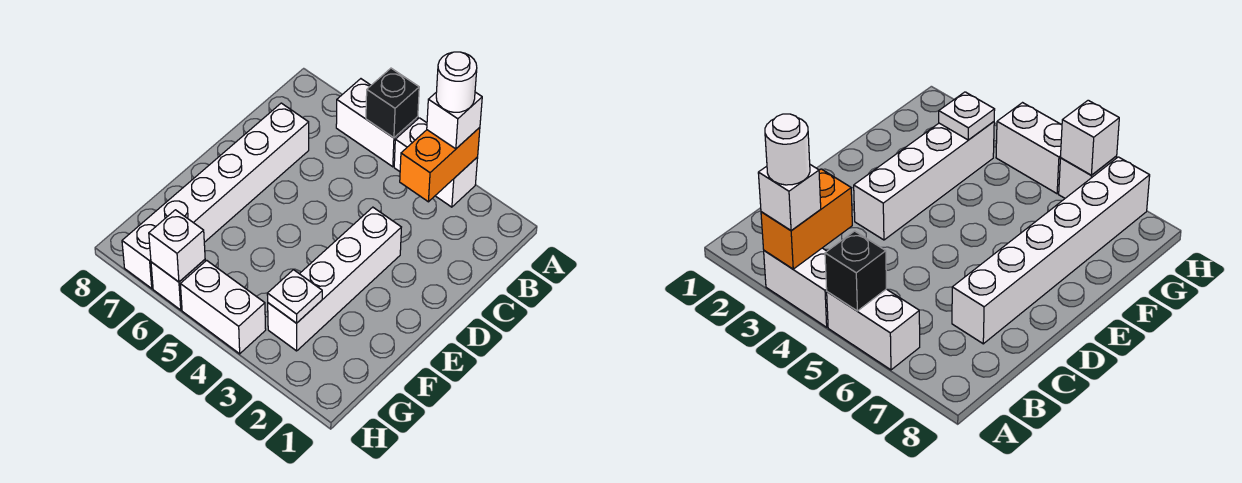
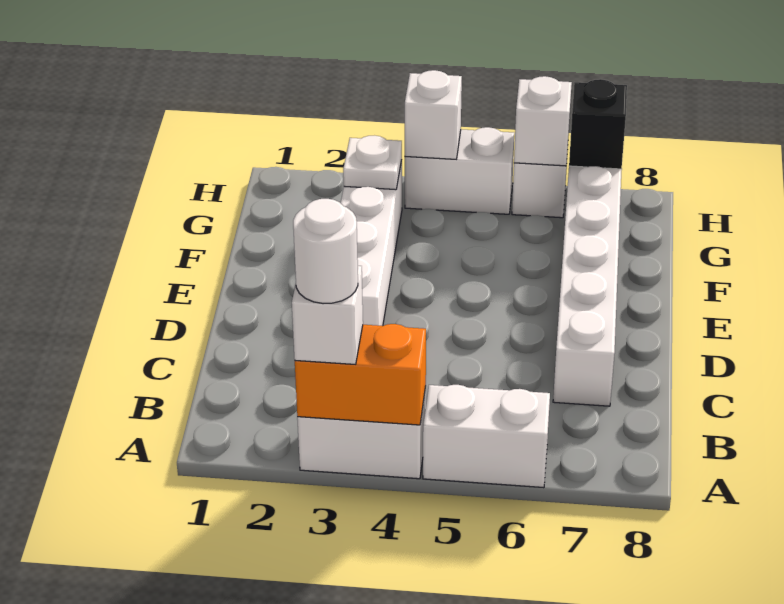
orange brick A3:B3 level 2 -> orange brick A3:A4 level 2
black brick A5 level 2 -> black brick H7 level 2
none -> white brick H4 level 2

